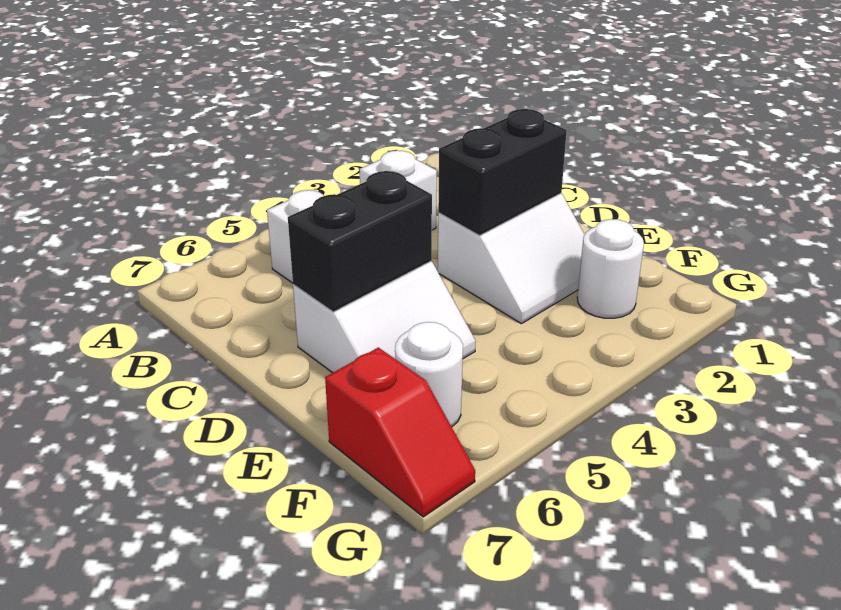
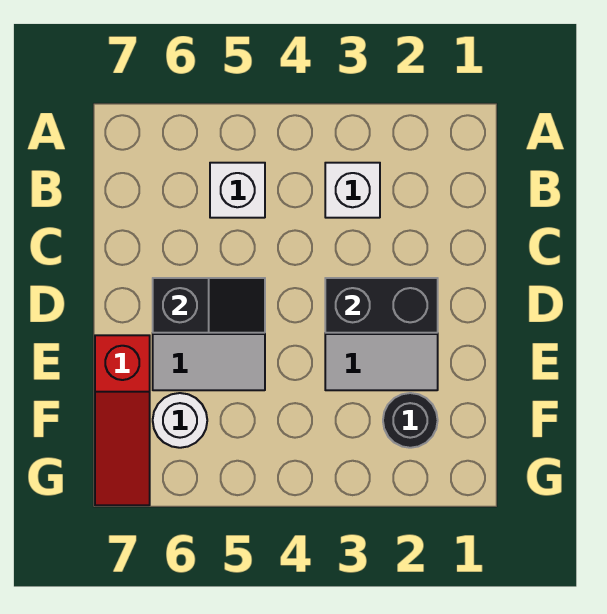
black brick D5:D6 level 2 -> black slope D5:D6 level 2 top 6
white round brick F2 level 1 -> black round brick F2 level 1
red slope F7:G7 level 1 top F -> red slope E7:G7 level 1 top E

